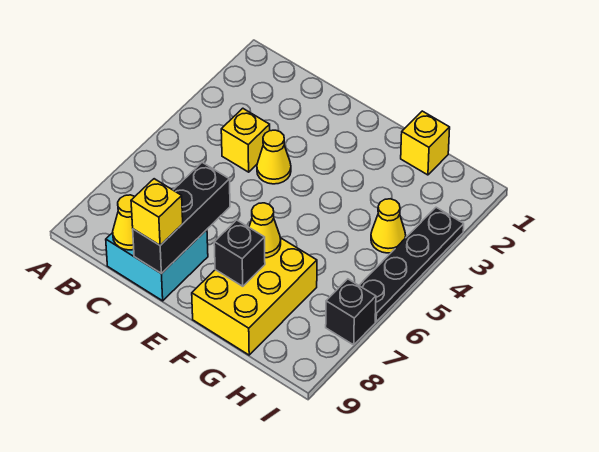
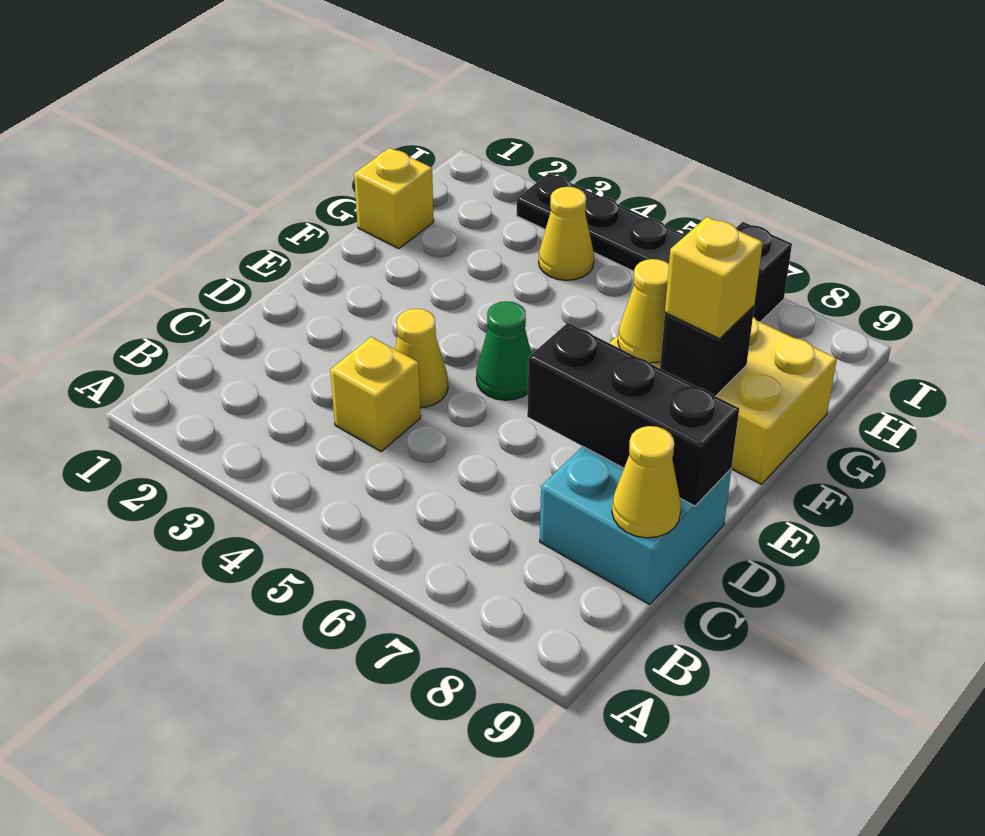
yellow brick D9 level 3 -> yellow brick F8 level 3
none -> green cone E5 level 1

